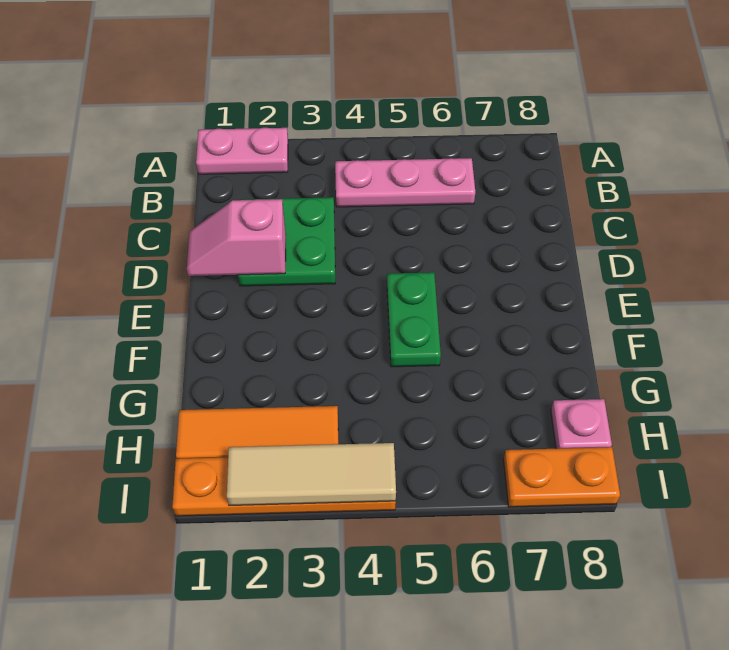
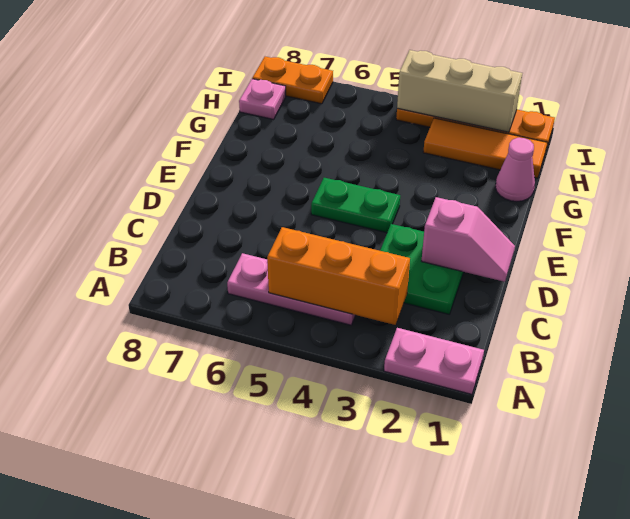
none -> orange brick B3:B5 level 2
green plate E5:F5 level 1 -> green plate E4:E5 level 1
none -> pink cone G1 level 1
tan tile I2:I4 level 2 -> tan brick I2:I4 level 2

